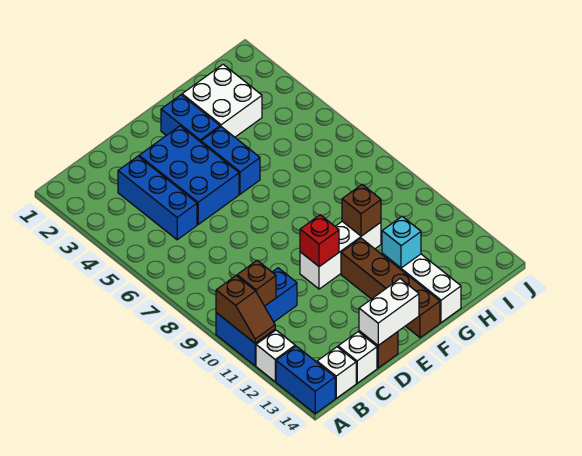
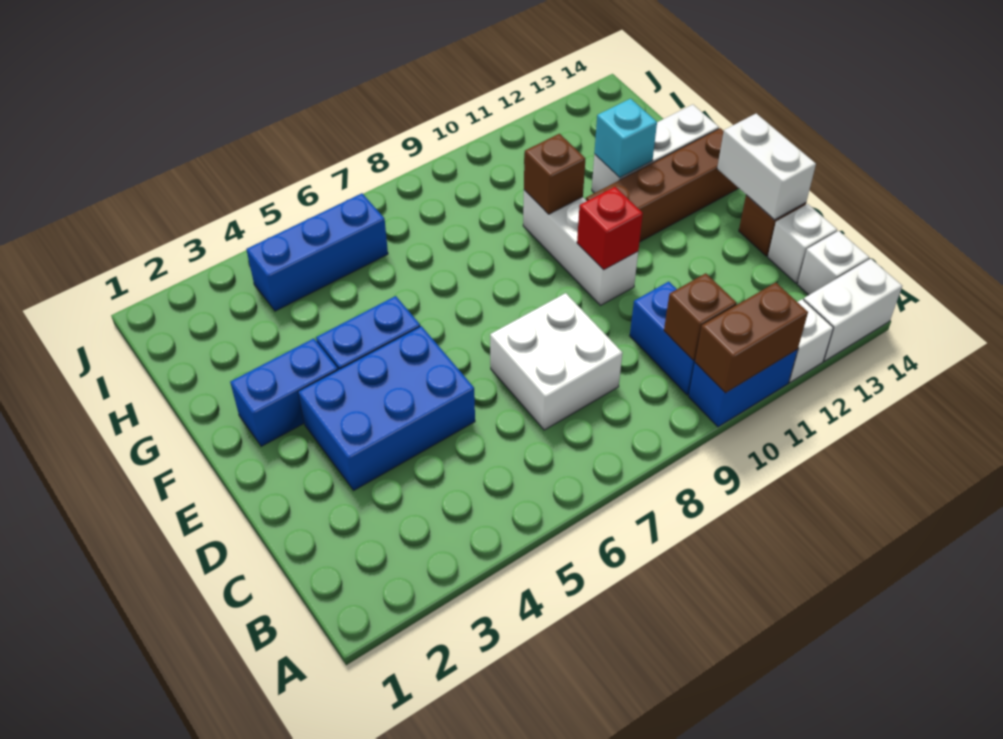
brown slope A10:A11 level 2 top 10 -> brown brick A10:A11 level 2
blue brick A13:A14 level 1 -> white brick A13:A14 level 1
blue brick C3:C5 level 1 -> blue brick I4:I6 level 1
white brick G2:H3 level 1 -> white brick C7:D8 level 1

